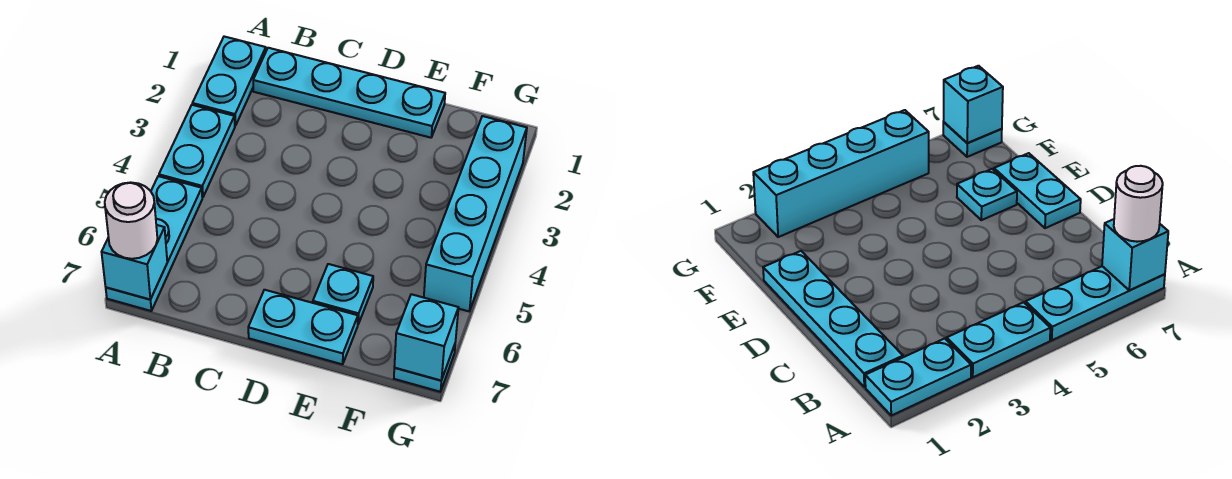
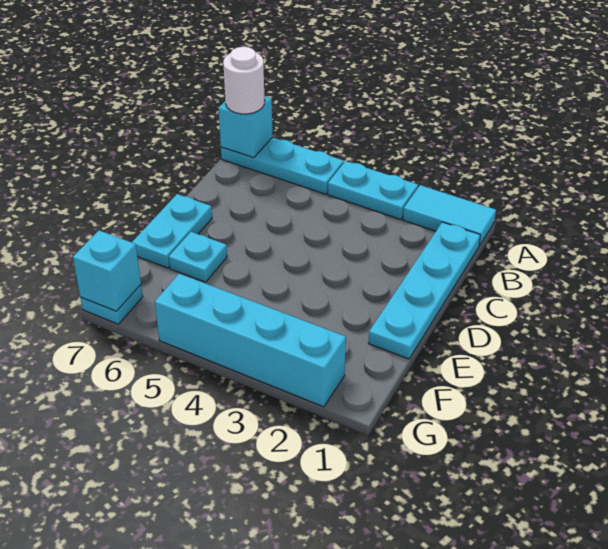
cyan plate A1:A2 level 1 -> cyan tile A1:A2 level 1

